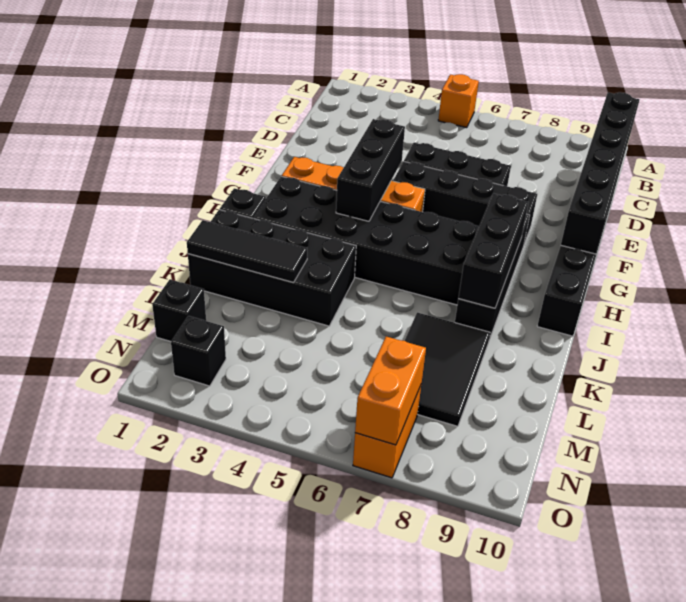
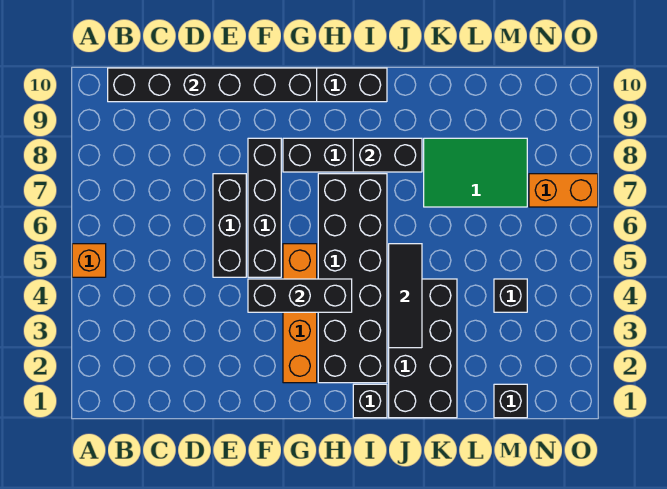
black brick H8:J8 level 2 -> black brick I8:J8 level 2
black tile K1:K3 level 2 -> black tile J3:J5 level 2
black tile K7:M8 level 1 -> green tile K7:M8 level 1
black brick N2 level 1 -> black brick M4 level 1
orange brick N7:O7 level 2 -> none

